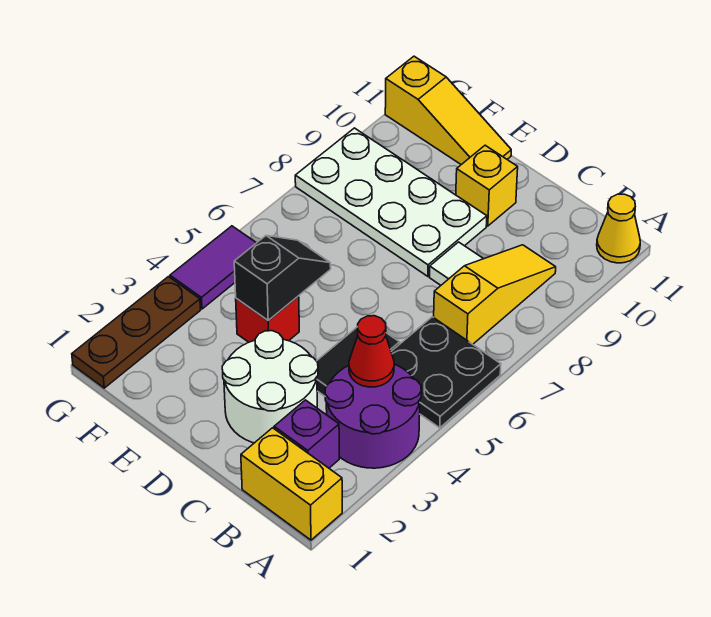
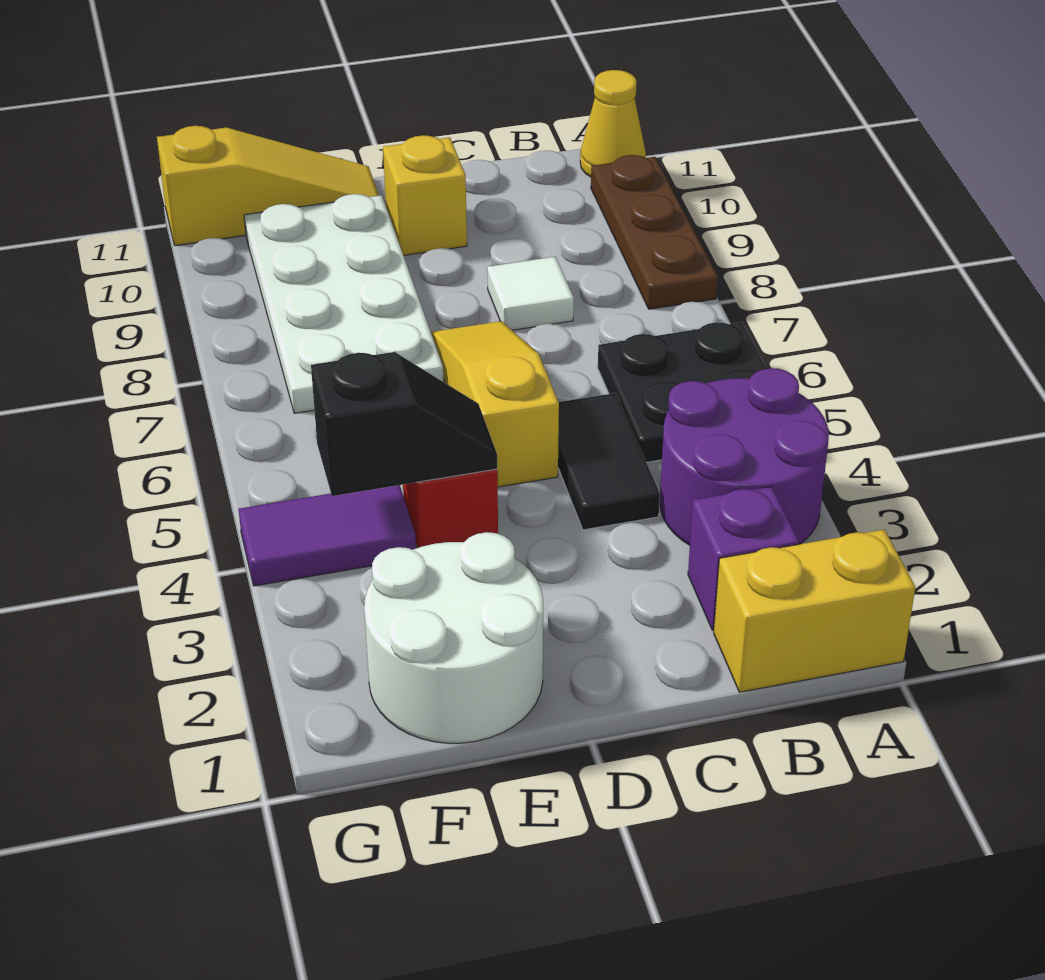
red cone B4 level 2 -> none
yellow slope B7:B9 level 1 top 7 -> yellow slope D5:D7 level 1 top 5
white round brick C2:D3 level 1 -> white round brick E1:F2 level 1
white plate D8:G9 level 1 -> white plate E7:F10 level 1
black slope E4:E5 level 2 top 4 -> black slope E4:F4 level 2 top F
brown plate G1:G3 level 1 -> brown plate A8:A10 level 1
purple tile G4:G5 level 1 -> purple tile F4:G4 level 1

